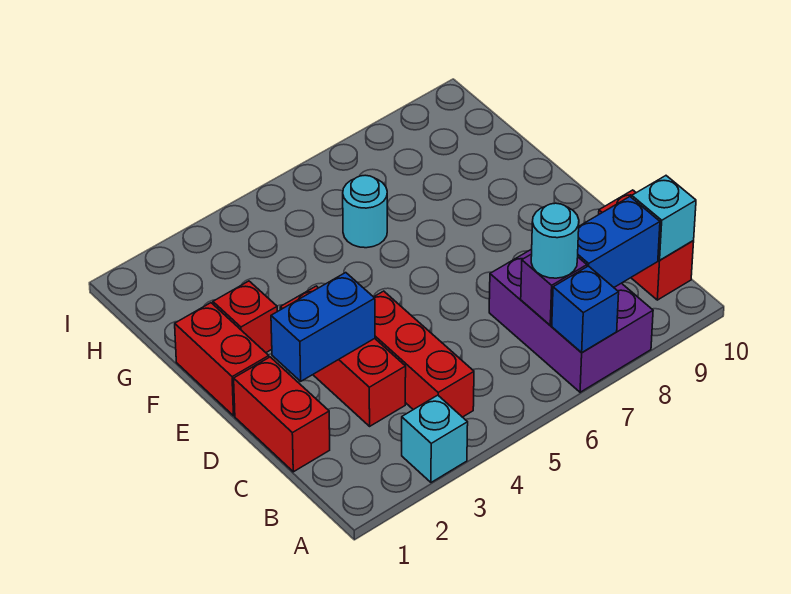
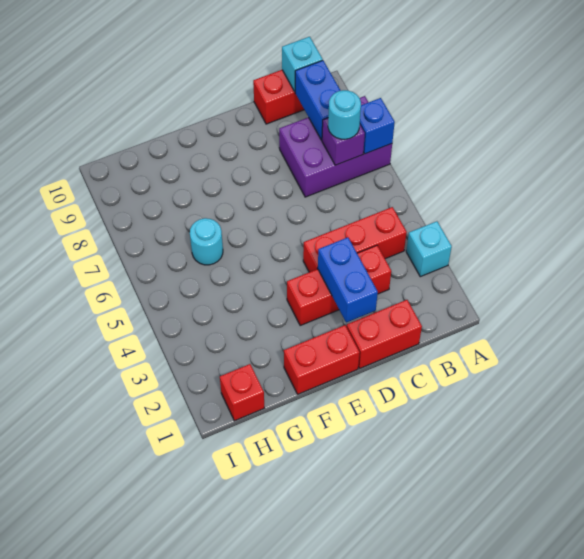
red brick F2 level 1 -> red brick H1 level 1

